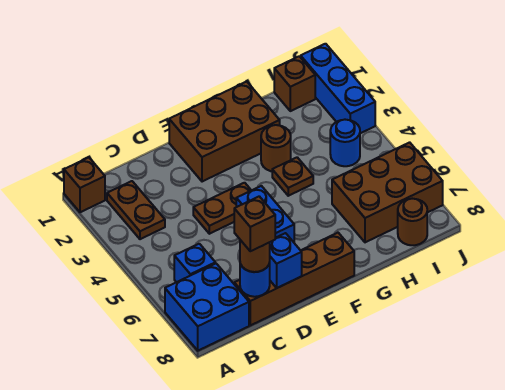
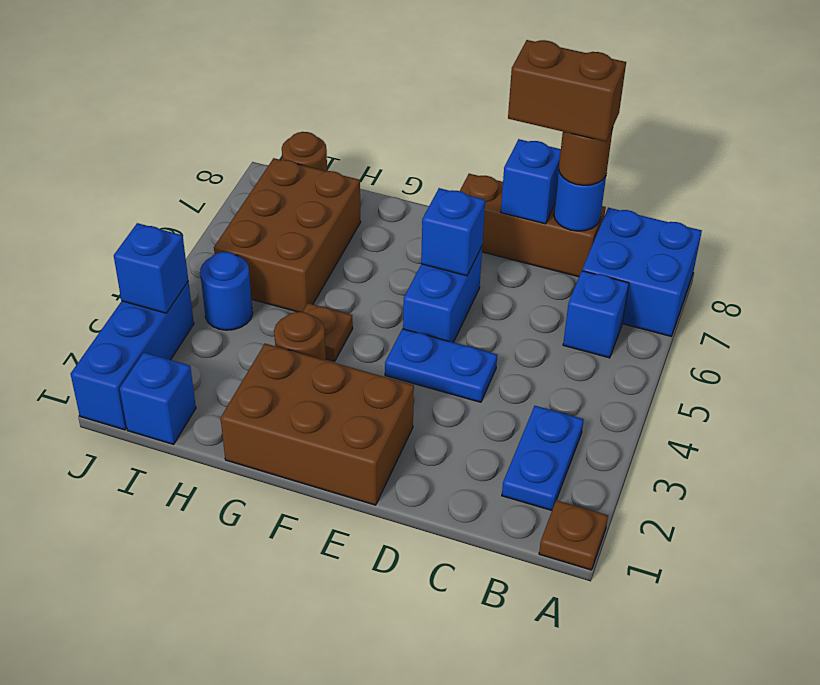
brown brick A1 level 1 -> brown plate A1 level 1
brown plate B2:B3 level 1 -> blue plate B2:B3 level 1
brown brick C8:F8 level 1 -> brown brick C8:E8 level 1
brown brick C8 level 4 -> brown brick C8:D8 level 4
brown plate D4:E4 level 1 -> blue plate D4:E4 level 1
none -> blue brick E6 level 2
brown brick H6:J7 level 1 -> brown brick H5:I7 level 1
brown brick I1 level 1 -> blue brick I1 level 1
none -> blue brick J3 level 2

